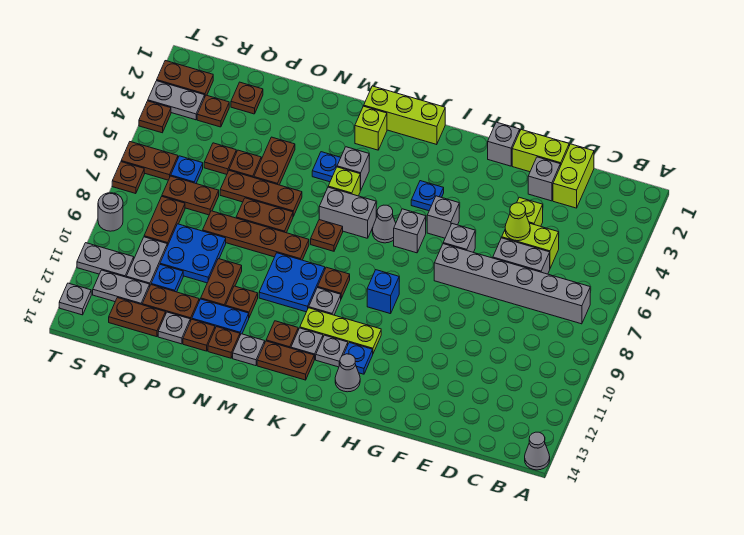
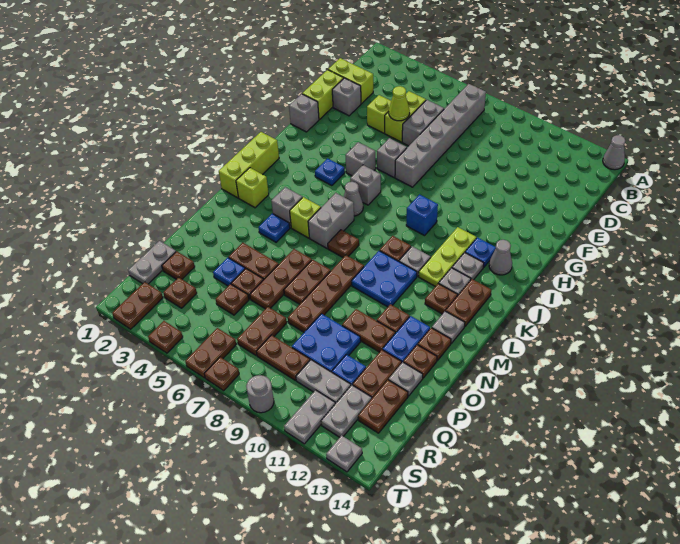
blue plate R6 level 1 -> blue plate P4 level 1
grey plate S3:T3 level 1 -> grey plate Q1:R1 level 1

